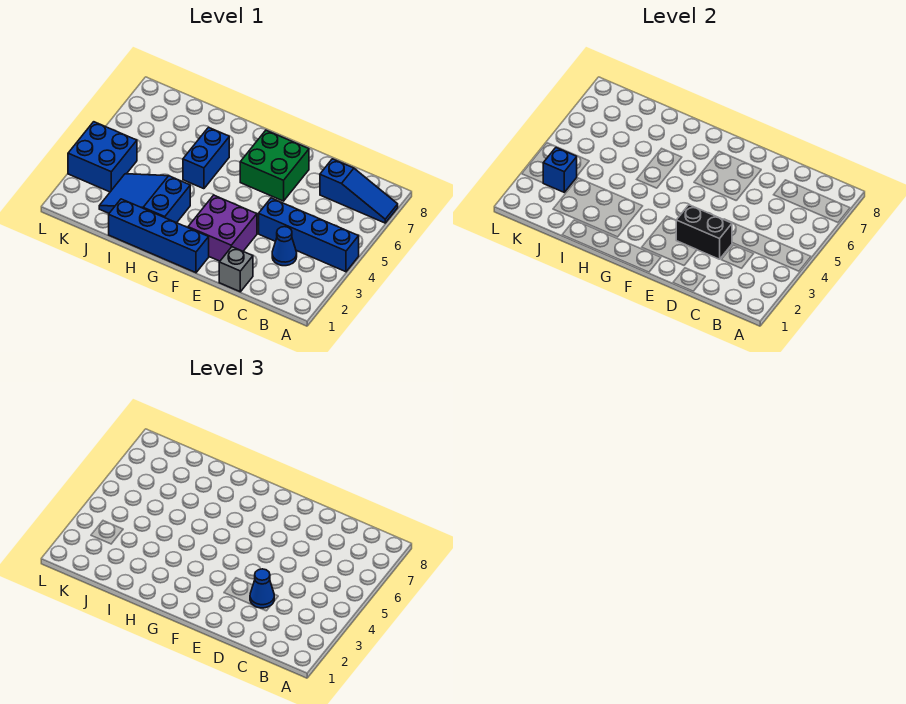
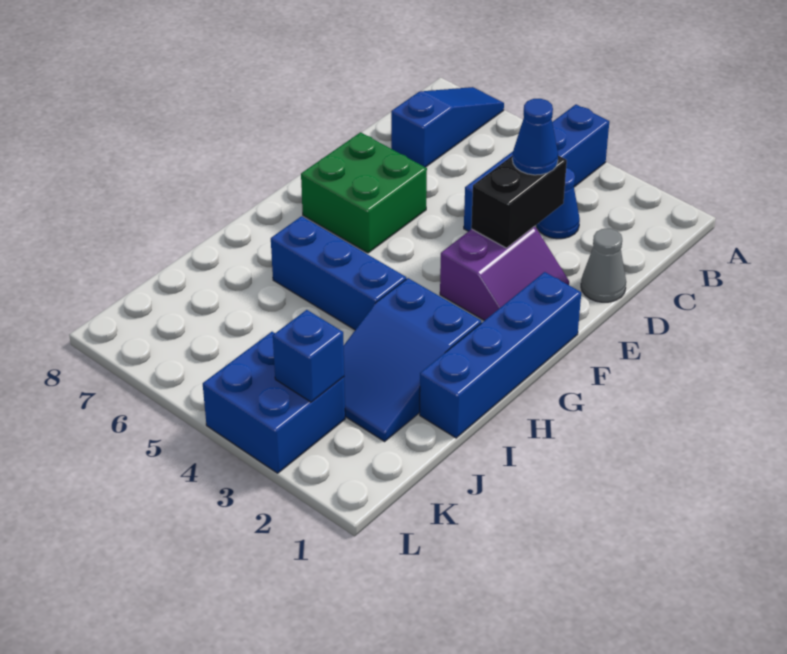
grey brick D1 level 1 -> grey cone D1 level 1
purple brick E2:F3 level 1 -> purple slope E2:F3 level 1 top 3
blue brick H5:H6 level 1 -> blue brick H4:H6 level 1

